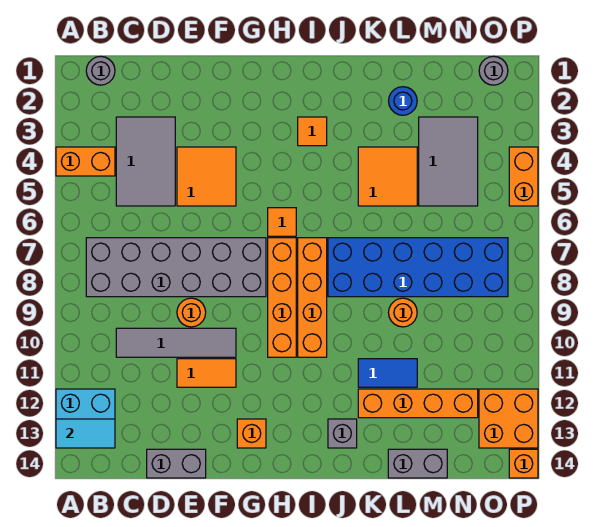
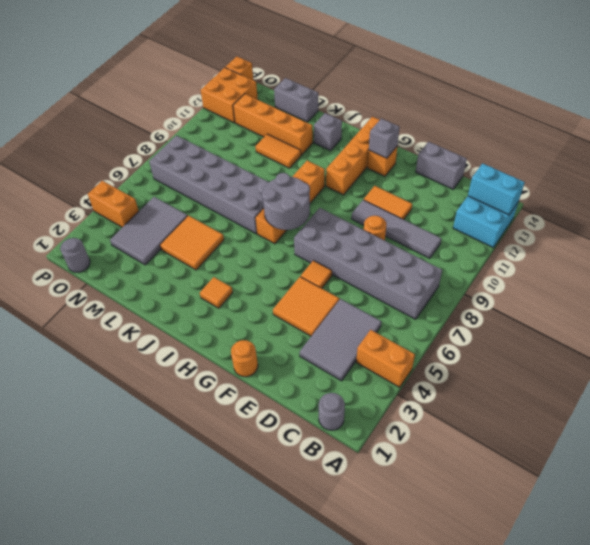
cyan tile A13:B13 level 2 -> cyan brick A13:B13 level 2
none -> grey brick G13 level 2
orange tile H6 level 1 -> orange tile F6 level 1
orange brick H7:H10 level 1 -> orange brick H11:H14 level 1
none -> grey round brick H7:I8 level 2
blue brick J7:O8 level 1 -> grey brick J7:O8 level 1
blue tile K11:L11 level 1 -> orange tile K11:L11 level 1
blue round brick L2 level 1 -> none
orange round brick L9 level 1 -> orange round brick F1 level 1
orange brick P4:P5 level 1 -> orange brick O4:P4 level 1

